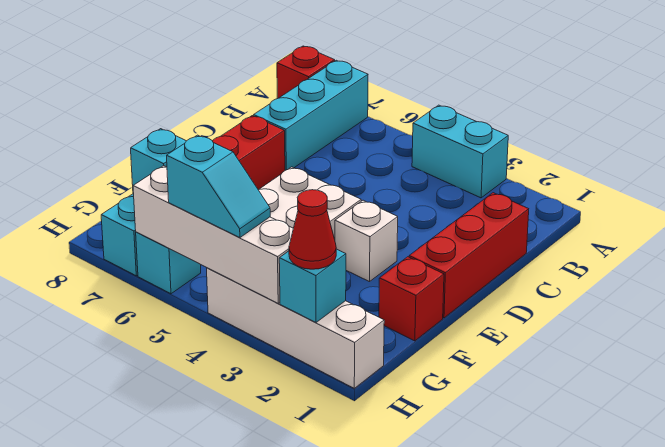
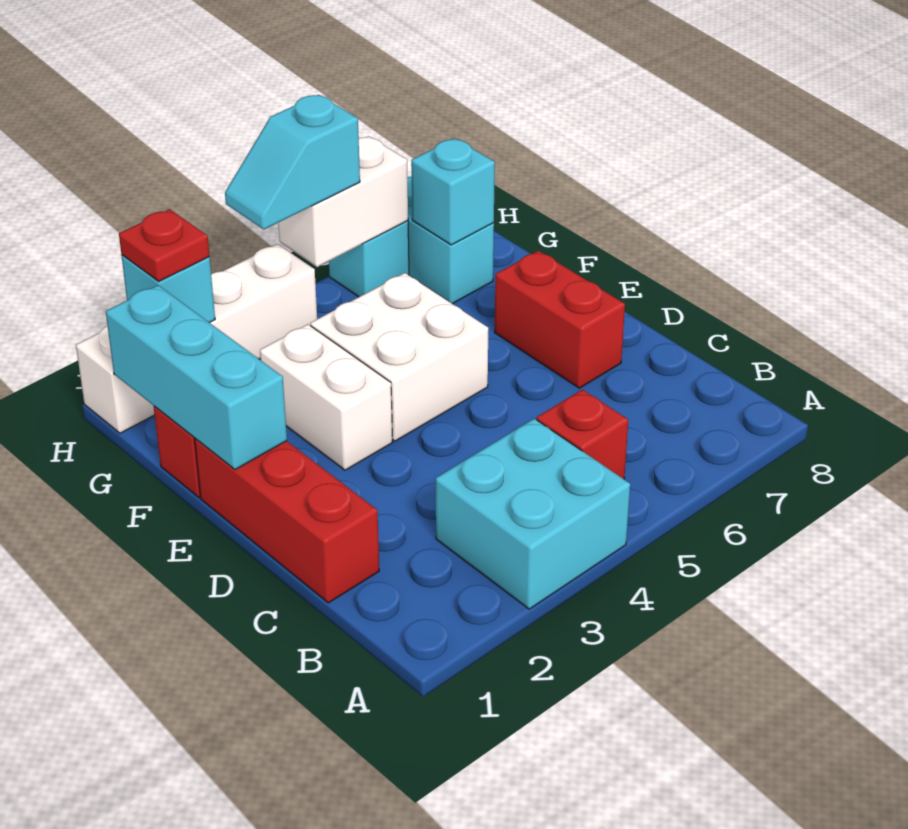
cyan brick A3:A4 level 1 -> cyan brick A3:B4 level 1
cyan brick A7:C7 level 1 -> cyan brick E1:G1 level 2
red brick A8 level 1 -> red brick B5 level 1
white brick E3 level 1 -> white brick E3:F3 level 1
red cone H2 level 3 -> red plate H2 level 3
white brick H3:H6 level 2 -> white brick H5:H6 level 2

